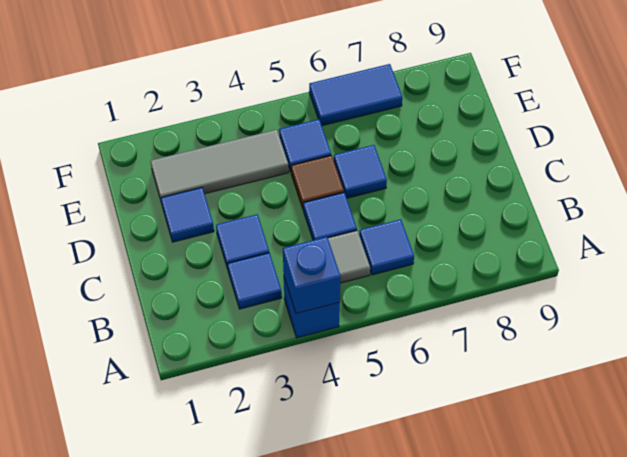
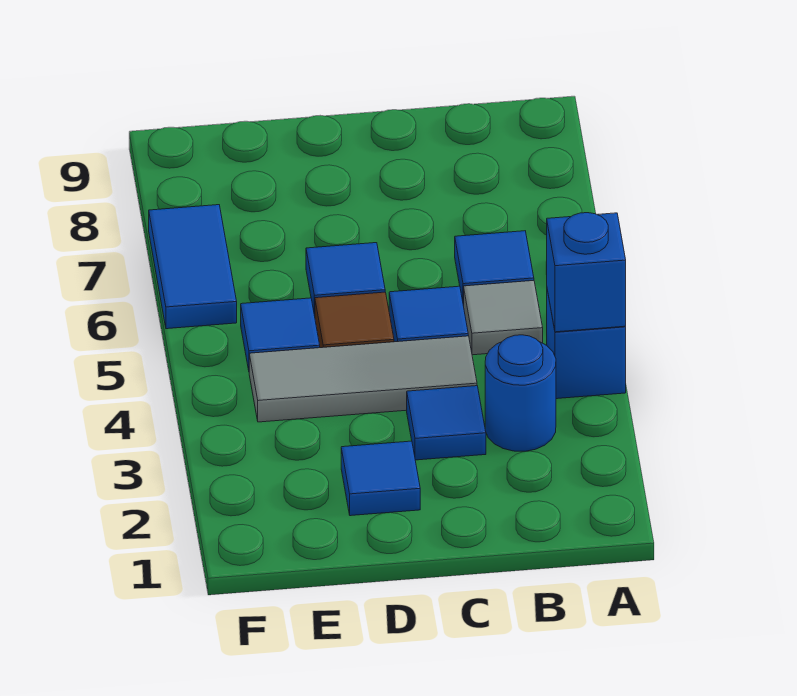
blue tile B3 level 1 -> blue round brick B3 level 1
grey tile E2:E4 level 1 -> grey tile C4:E4 level 1

